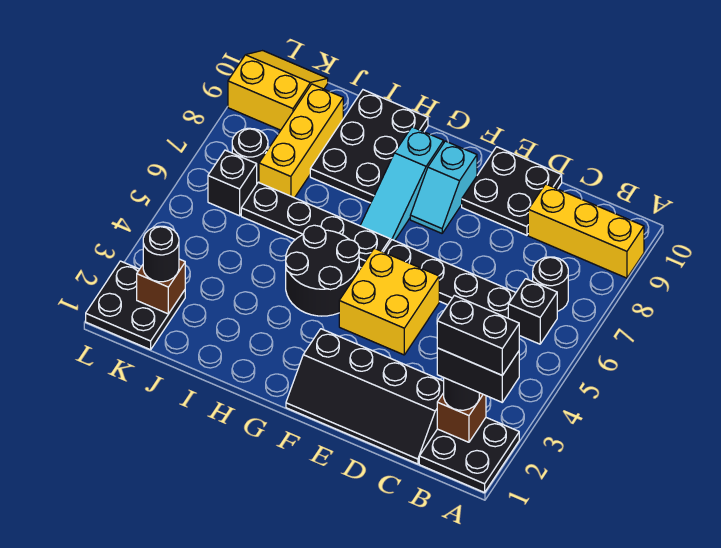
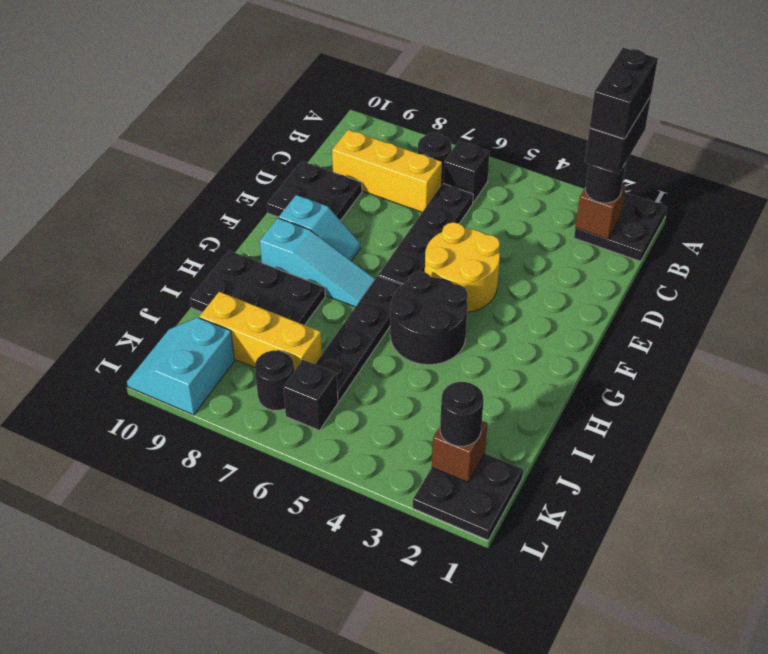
yellow brick A9:C9 level 1 -> yellow brick C7:C9 level 1
black slope C1:F2 level 1 top 2 -> none
yellow brick E4:F5 level 1 -> yellow round brick E4:F5 level 1
yellow slope K9:L10 level 1 top 9 -> cyan slope K9:L10 level 1 top 9

